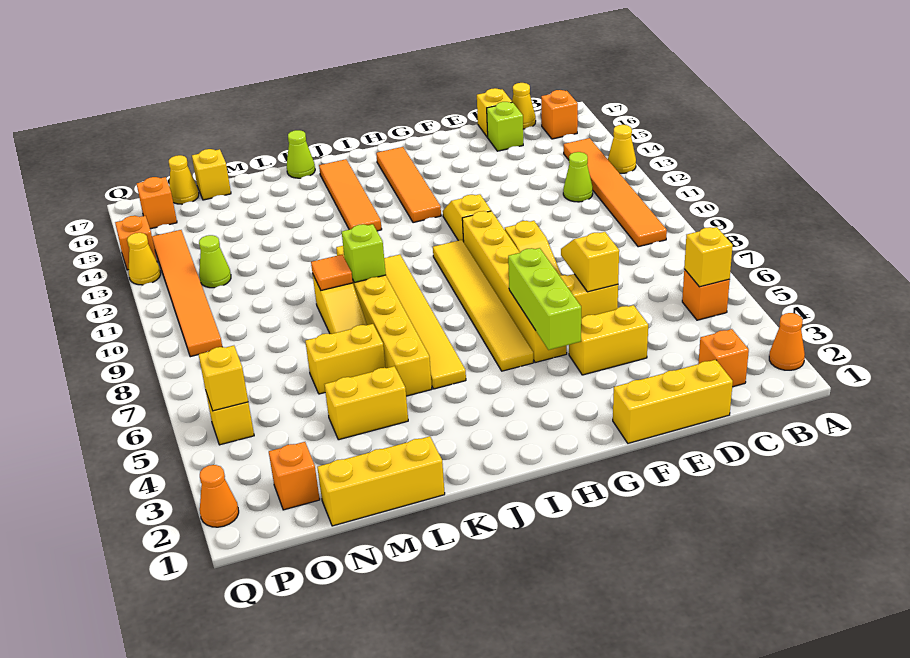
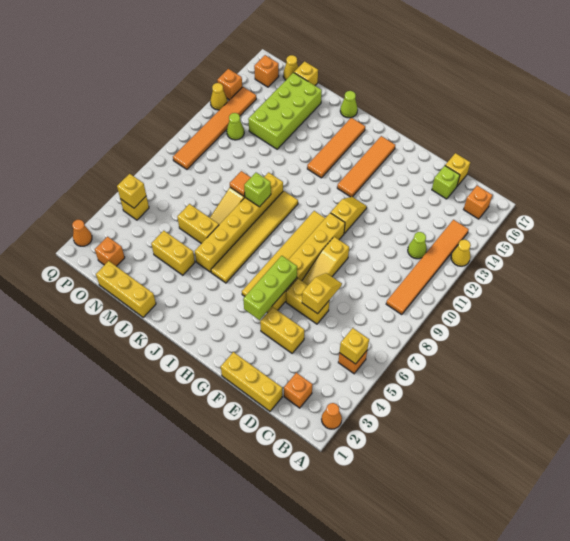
yellow cone C17 level 1 -> none
none -> lime brick M13:N16 level 1

